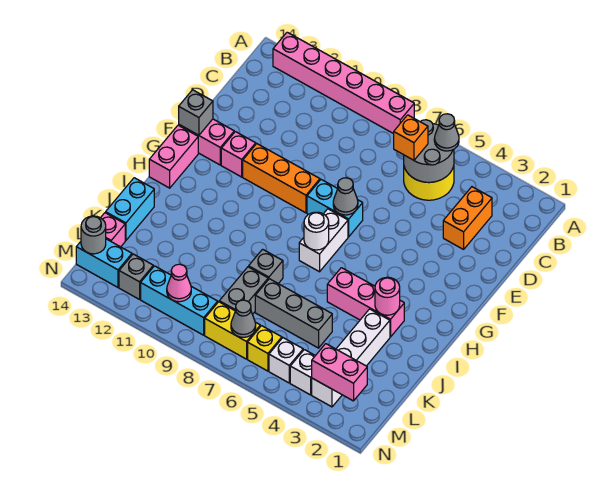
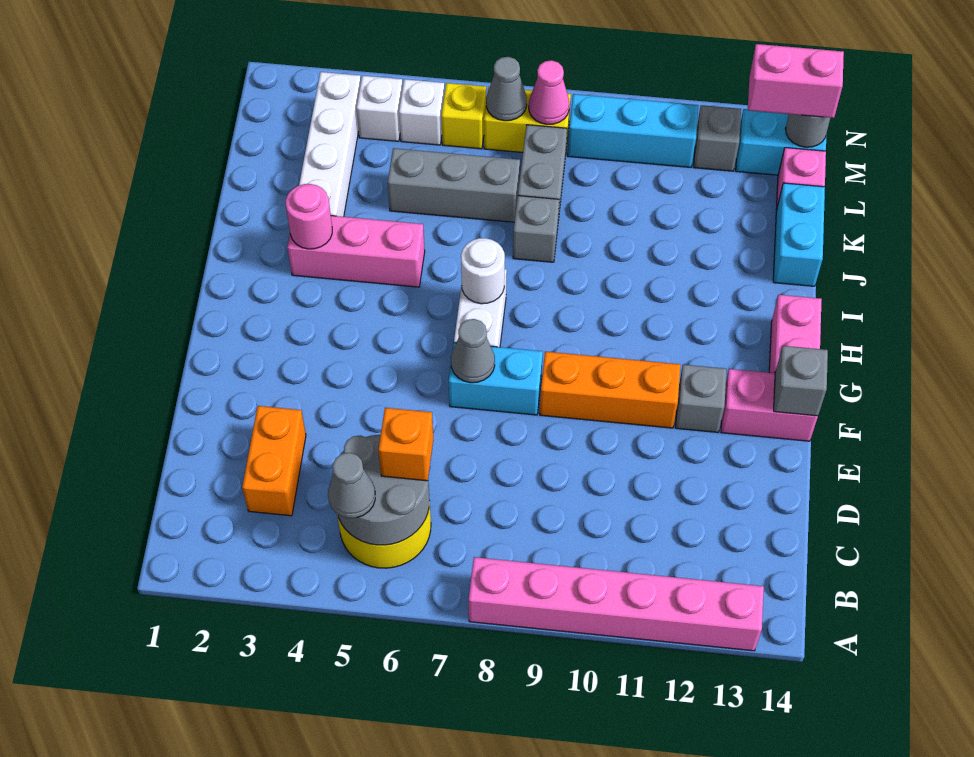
pink brick F12 level 1 -> grey brick F12 level 1
pink brick M2:M3 level 2 -> pink brick M13:M14 level 3
pink cone M10 level 2 -> pink cone M8 level 2

